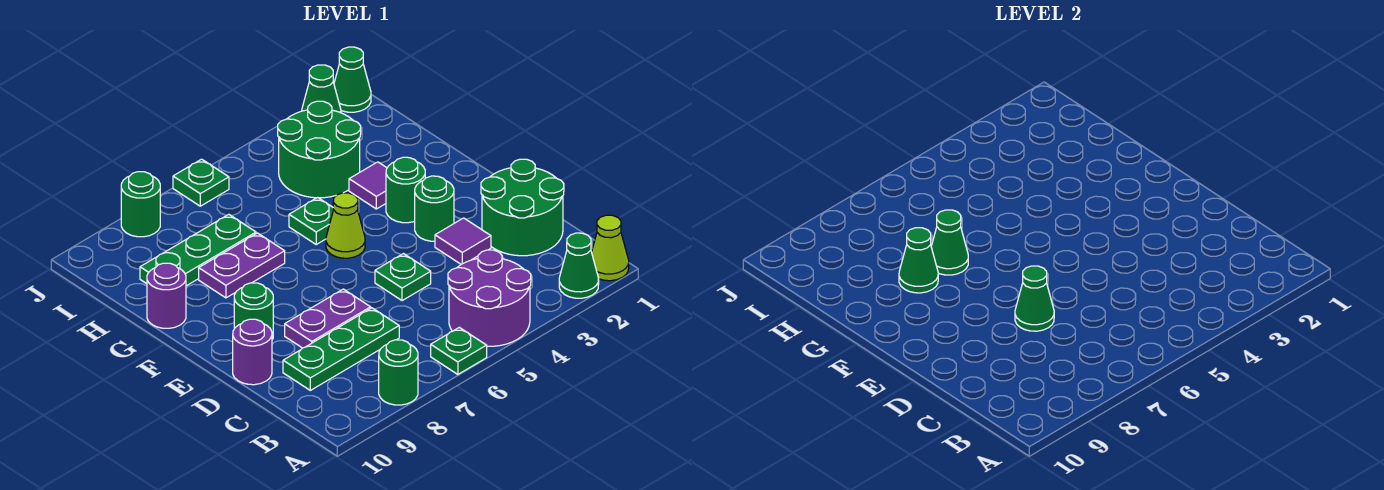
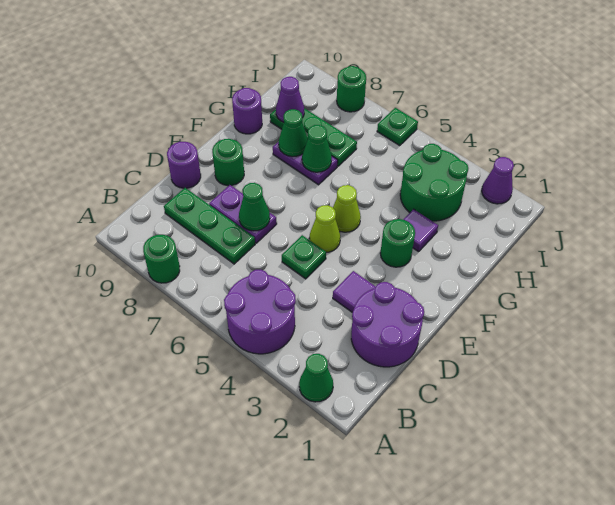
lime cone A1 level 1 -> lime cone E5 level 1
green plate A6 level 1 -> none
green round brick C1:D2 level 1 -> purple round brick C1:D2 level 1
green round brick E3 level 1 -> none
green plate G5 level 1 -> none
none -> purple cone H9 level 2
green cone J1 level 1 -> none
green cone J2 level 1 -> purple cone J2 level 1

